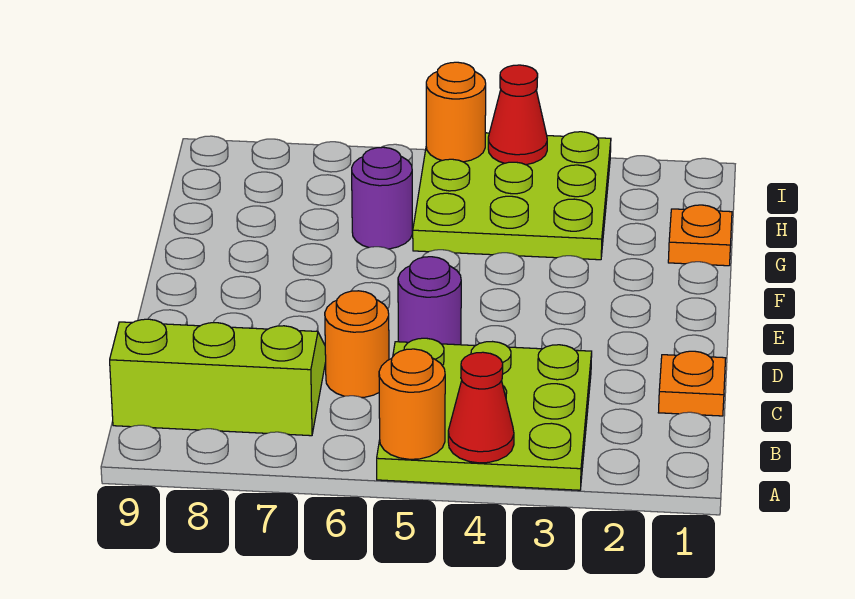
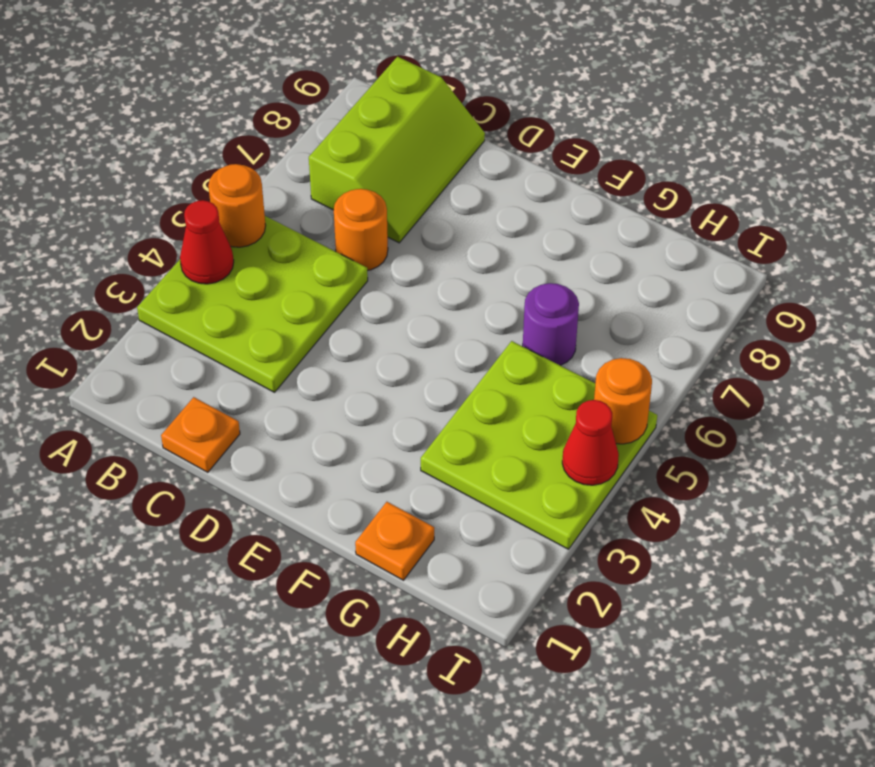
purple round brick D5 level 1 -> none

